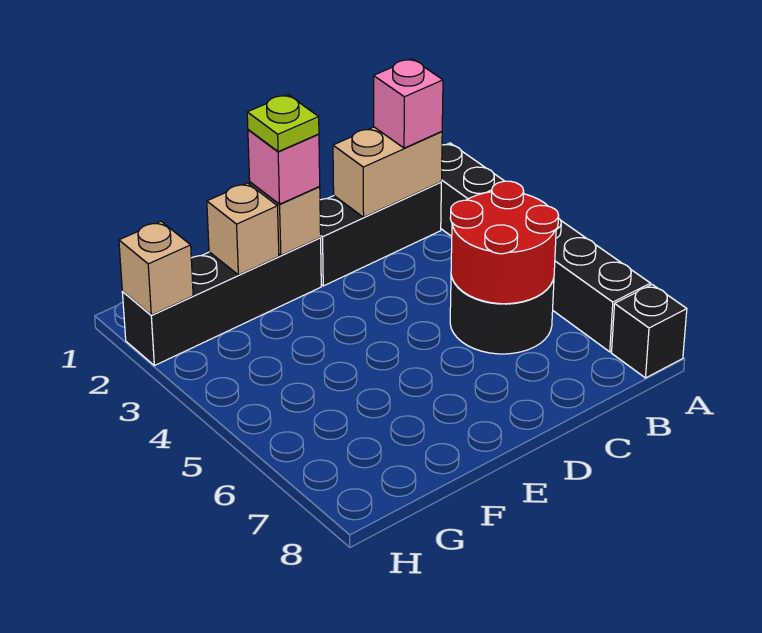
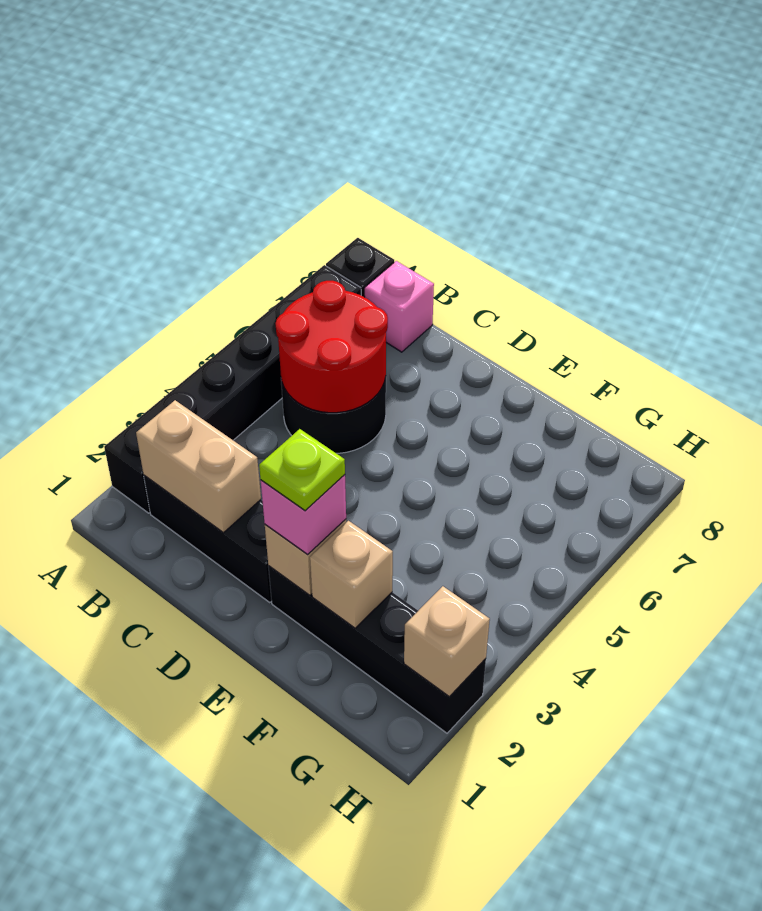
pink brick B2 level 3 -> pink brick B8 level 1

